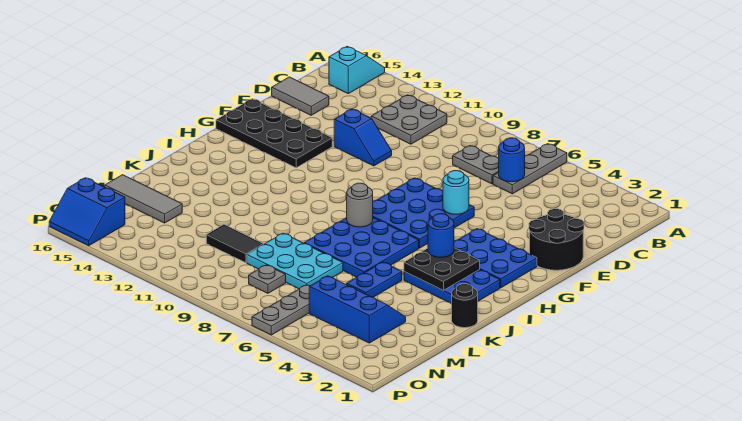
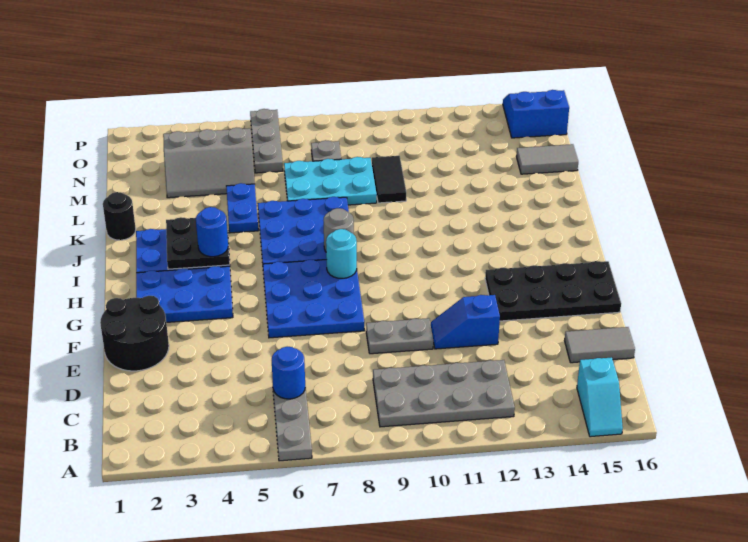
grey plate B11:C12 level 1 -> grey plate B9:C12 level 1
grey plate C7:C8 level 1 -> grey plate E9:E10 level 1
cyan round brick F6 level 2 -> cyan round brick H8 level 2
blue slope M3:N5 level 1 top N -> grey slope M3:N5 level 1 top N
black tile M10:M11 level 1 -> black tile L10:M10 level 1
grey tile M14:M16 level 1 -> grey tile M15:M16 level 1

